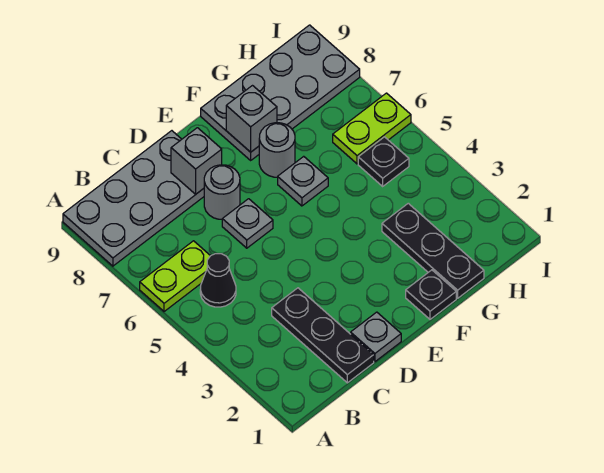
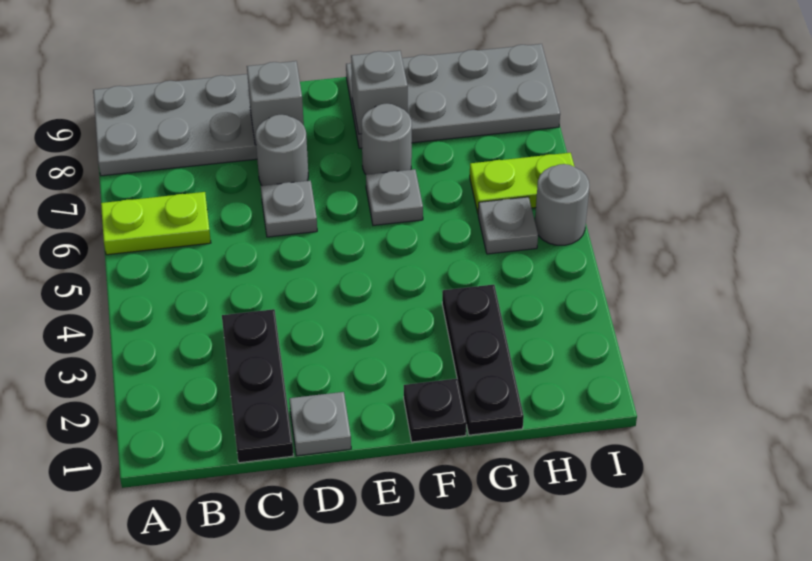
black cone B5 level 1 -> none
black plate H5 level 1 -> grey plate H5 level 1
none -> grey round brick I5 level 1

